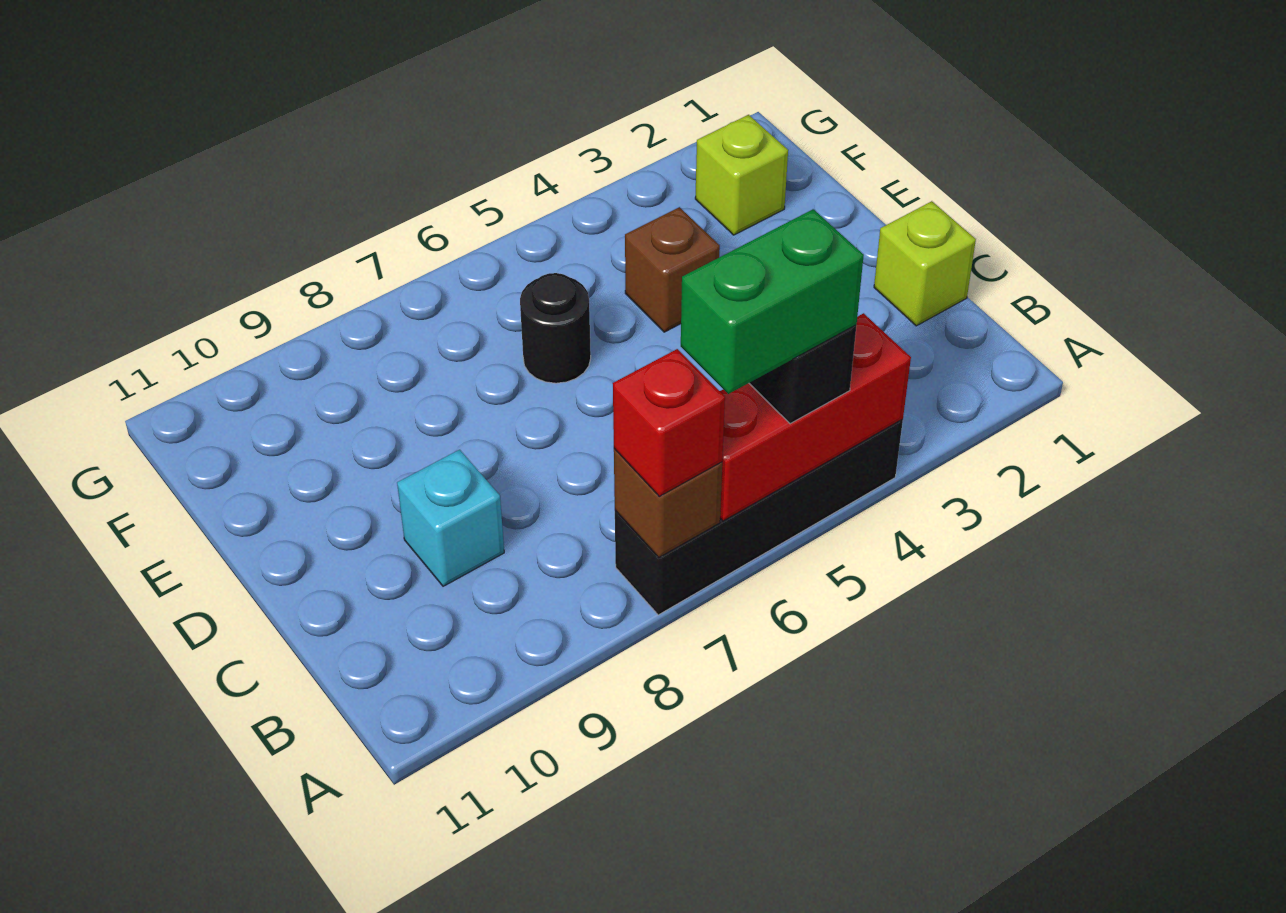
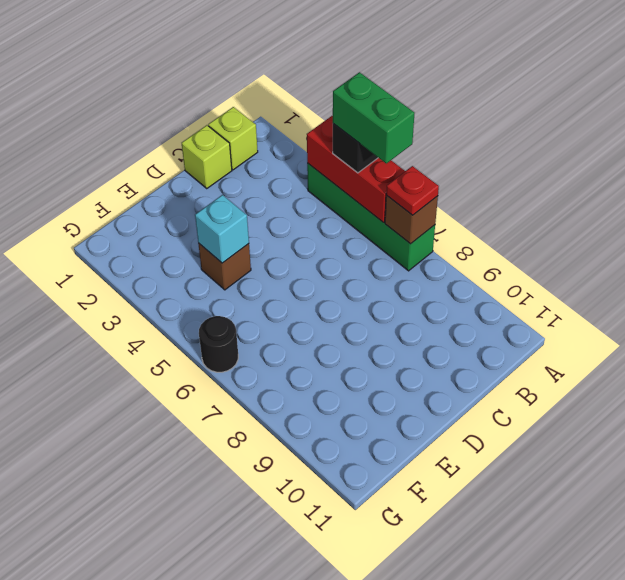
black brick A4:A7 level 1 -> green brick A4:A7 level 1
red brick A7 level 3 -> red plate A7 level 3
cyan brick C9 level 1 -> cyan brick E4 level 2
black round brick E6 level 1 -> black round brick G6 level 1
lime brick F2 level 1 -> lime brick B1 level 1

